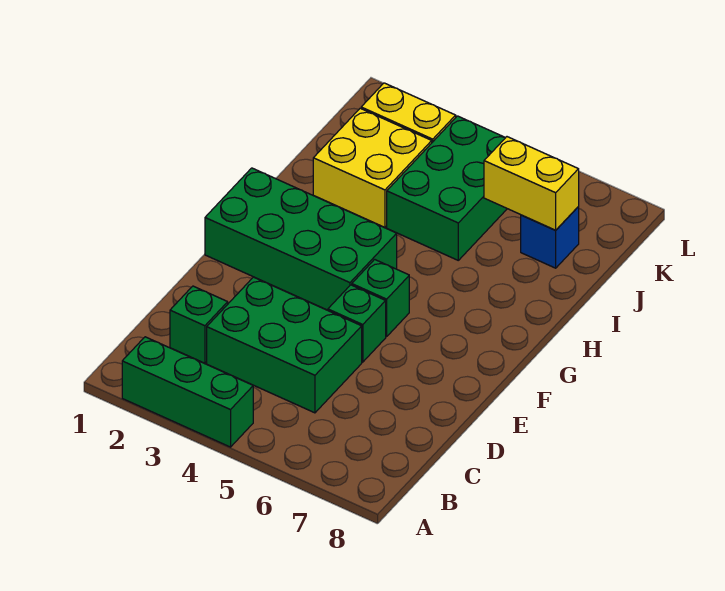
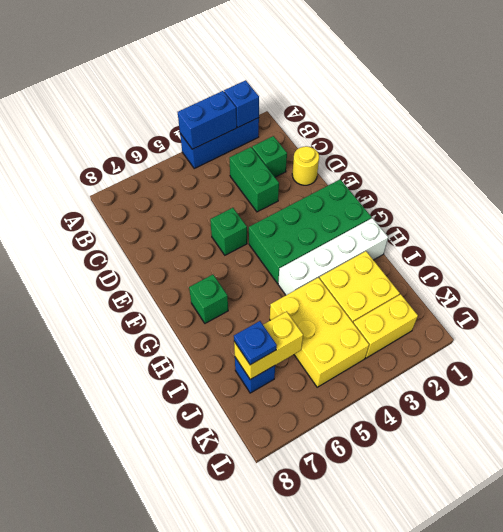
green brick A2:A4 level 1 -> blue brick A2:A4 level 1
none -> blue brick A2 level 2
none -> blue brick A3:A4 level 2
green brick C3:D5 level 1 -> green brick C3:D3 level 1
none -> yellow round brick D1 level 1
green brick F5 level 1 -> green brick G7 level 1
none -> white brick H1:H4 level 1
green brick I4:K5 level 1 -> yellow brick I4:K5 level 1
none -> blue plate J7 level 3

